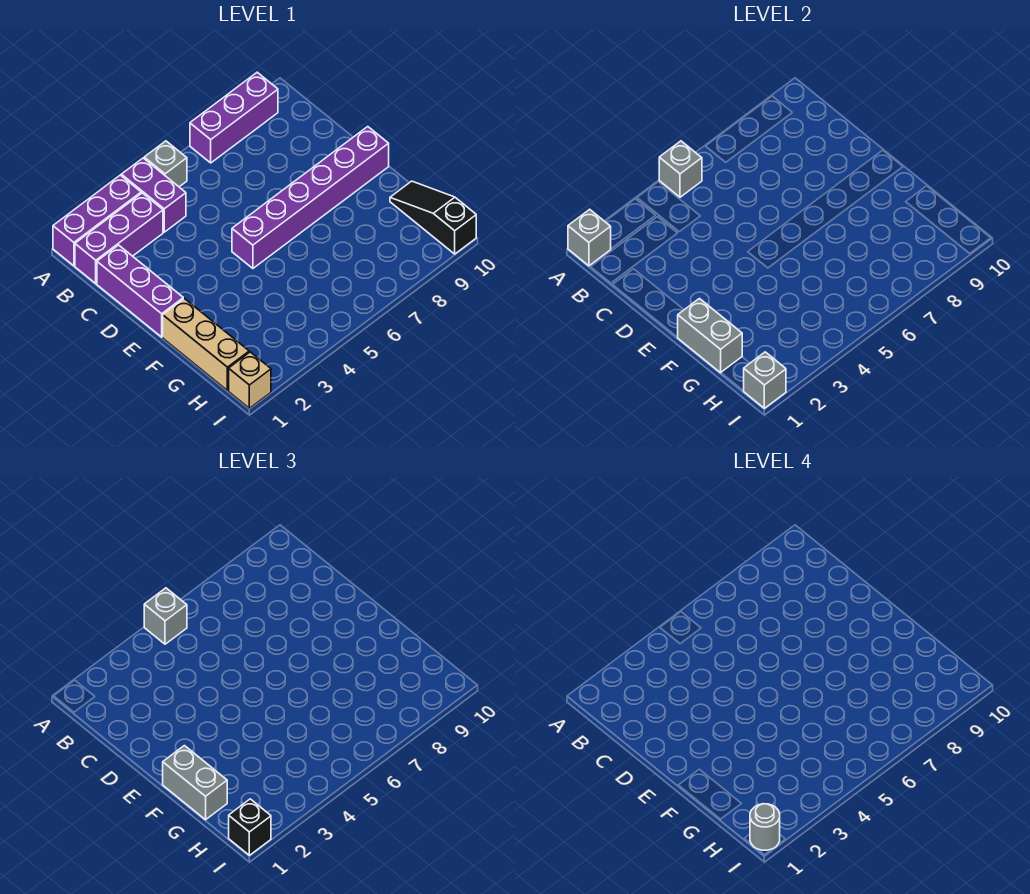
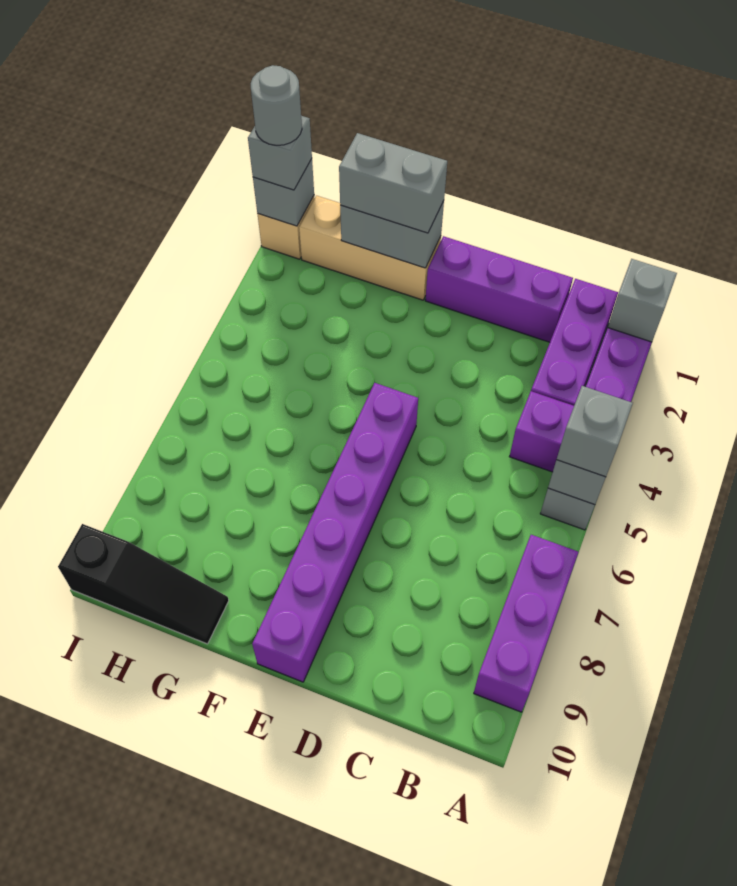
black brick I1 level 3 -> grey brick I1 level 3

